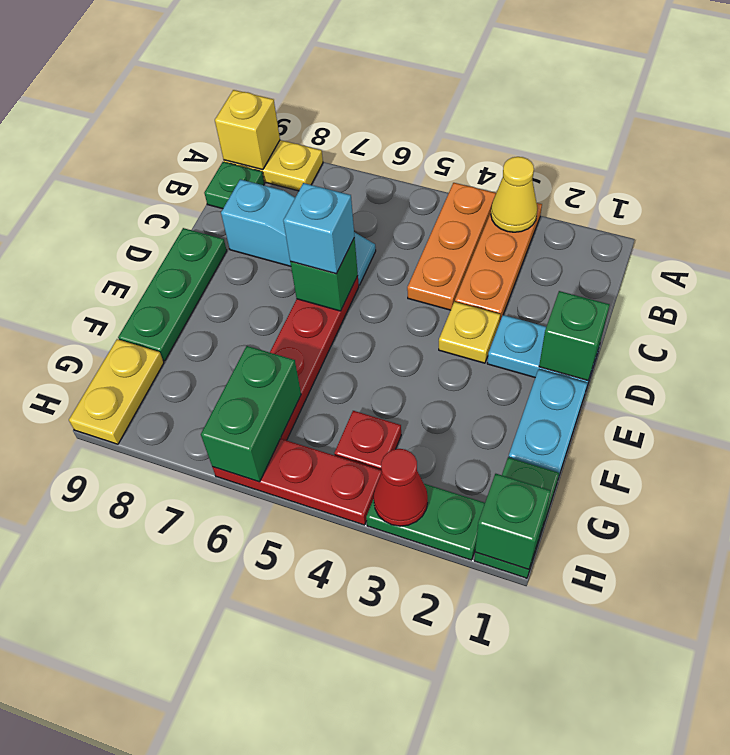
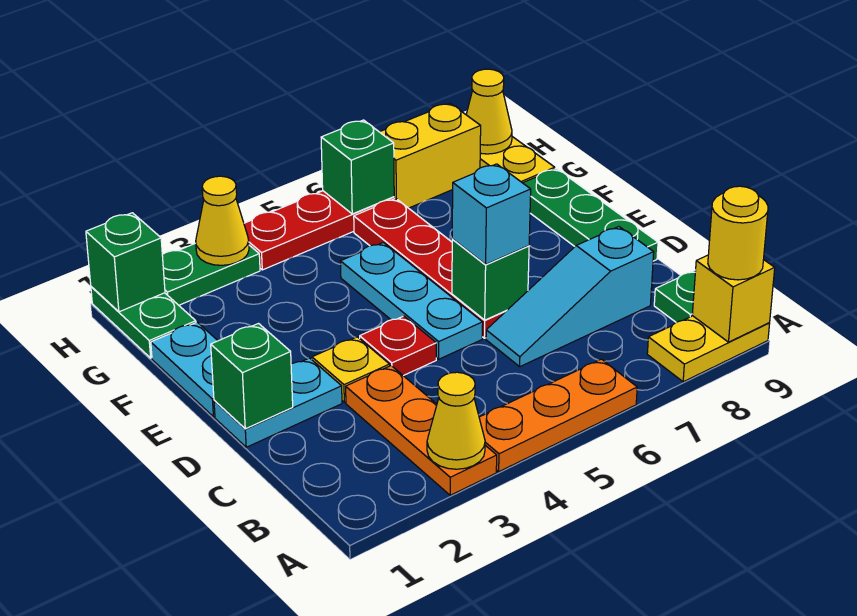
orange plate A4:C4 level 1 -> orange plate A4:A6 level 1
none -> yellow round brick A9 level 3
none -> cyan plate D5:F5 level 1
red plate G4 level 1 -> red plate D4 level 1
green brick G6:H6 level 2 -> green brick H6 level 2
red cone H3 level 2 -> yellow cone H3 level 2
none -> yellow brick H7:H8 level 1
none -> yellow cone H9 level 2

